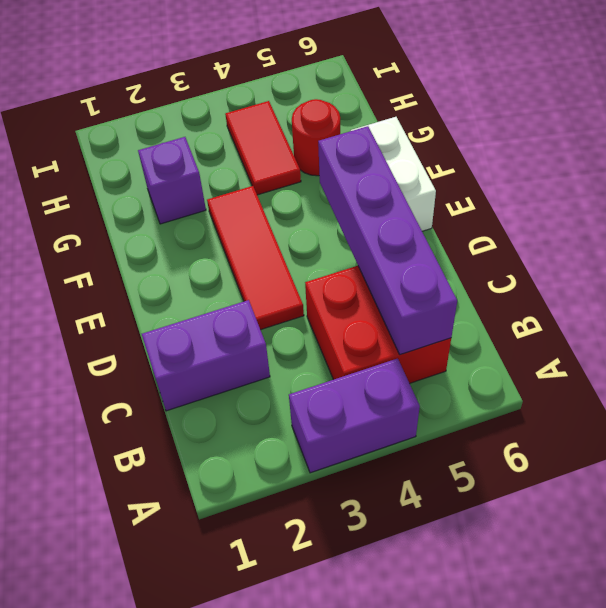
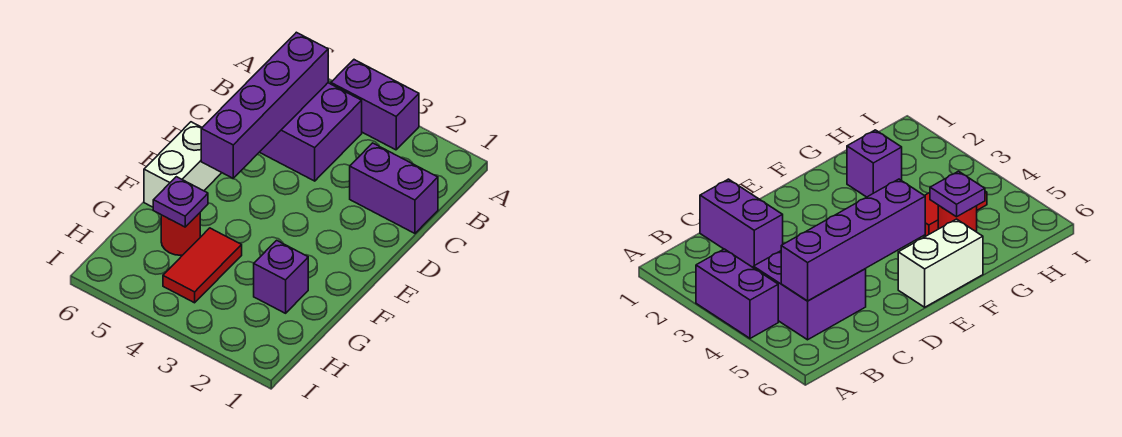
red brick B4:C5 level 1 -> purple brick B4:C5 level 1
red tile D3:F3 level 1 -> none
none -> purple plate G5 level 2

